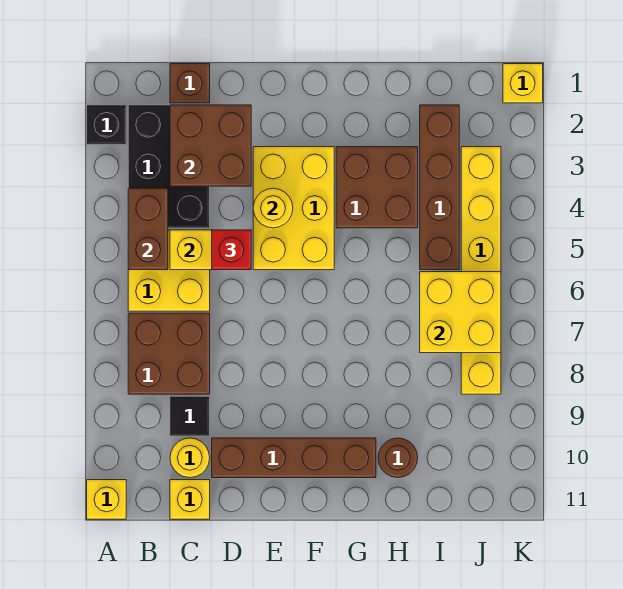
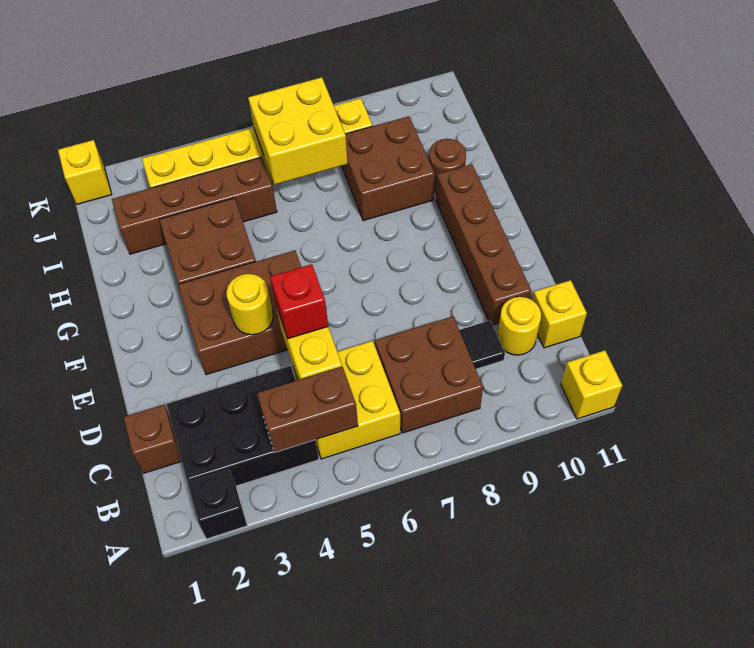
brown brick C2:D3 level 2 -> brown brick H8:I9 level 1
yellow brick E3:F5 level 1 -> brown brick E3:F5 level 1

